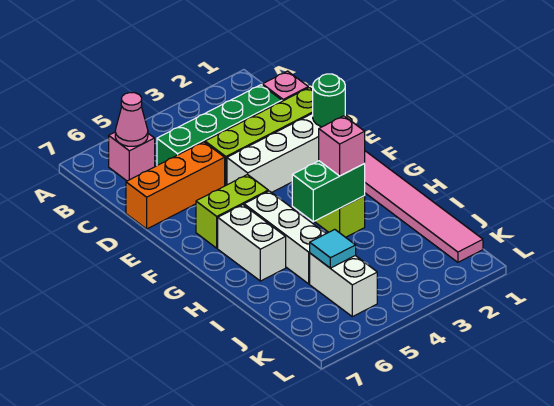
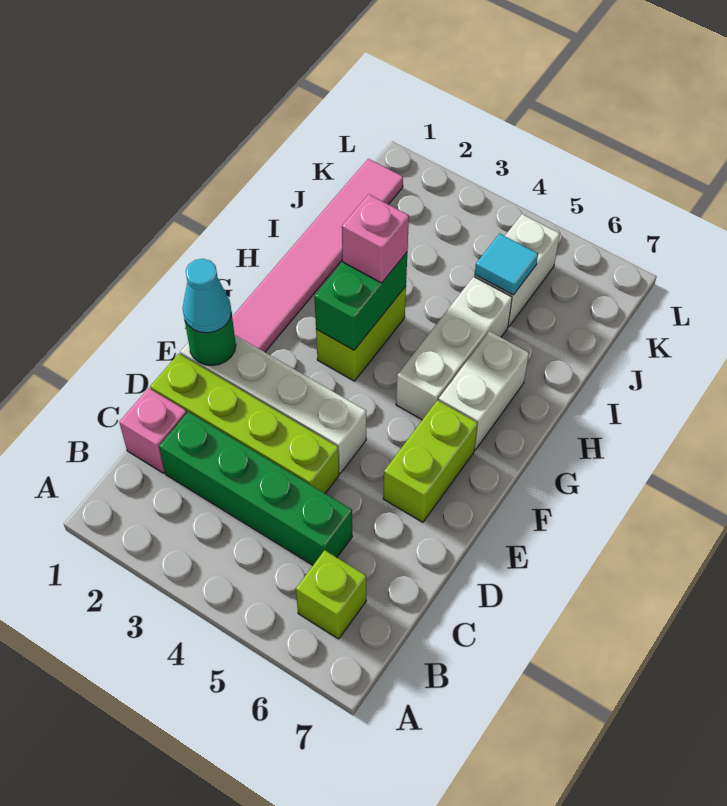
pink brick B6 level 1 -> lime brick B6 level 1
pink cone B6 level 2 -> none
orange brick D5:D7 level 1 -> none
none -> cyan cone E1 level 3
lime brick F5:F6 level 1 -> lime brick E6:F6 level 1
green brick H3:H4 level 2 -> green brick G3:H3 level 2

